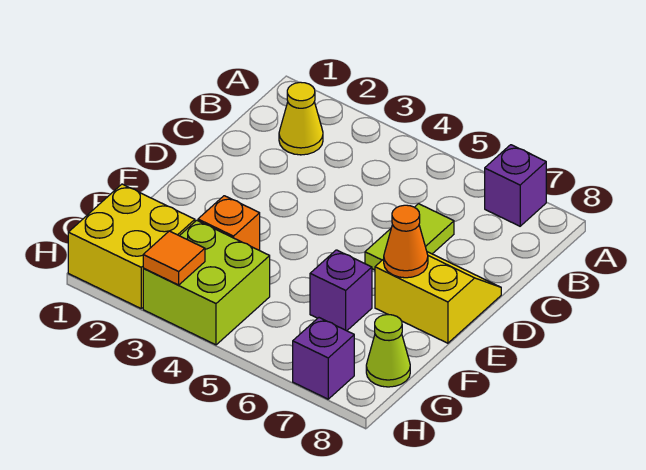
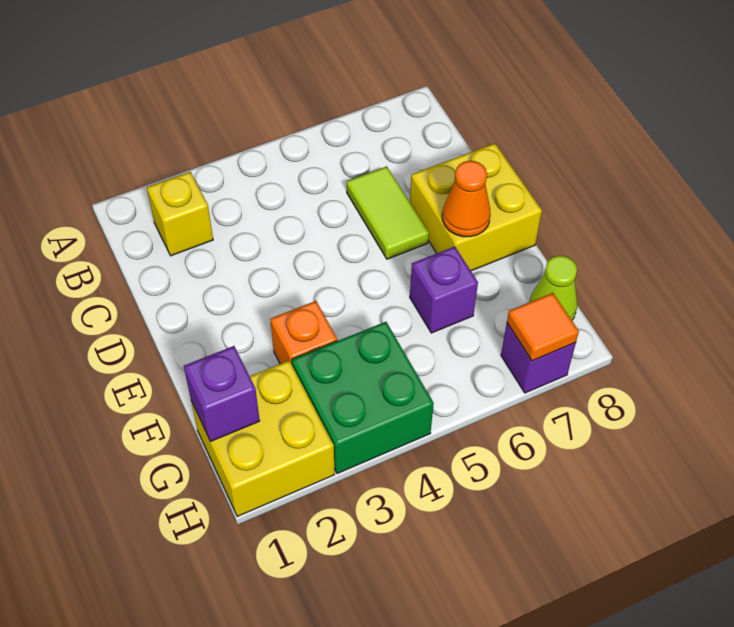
purple brick A7 level 1 -> purple brick G1 level 2
yellow cone B2 level 1 -> yellow brick B2 level 1
yellow slope D7:E8 level 1 top E -> yellow brick D7:E8 level 1
lime brick G3:H4 level 1 -> green brick G3:H4 level 1
orange tile H3 level 2 -> orange tile H7 level 2

